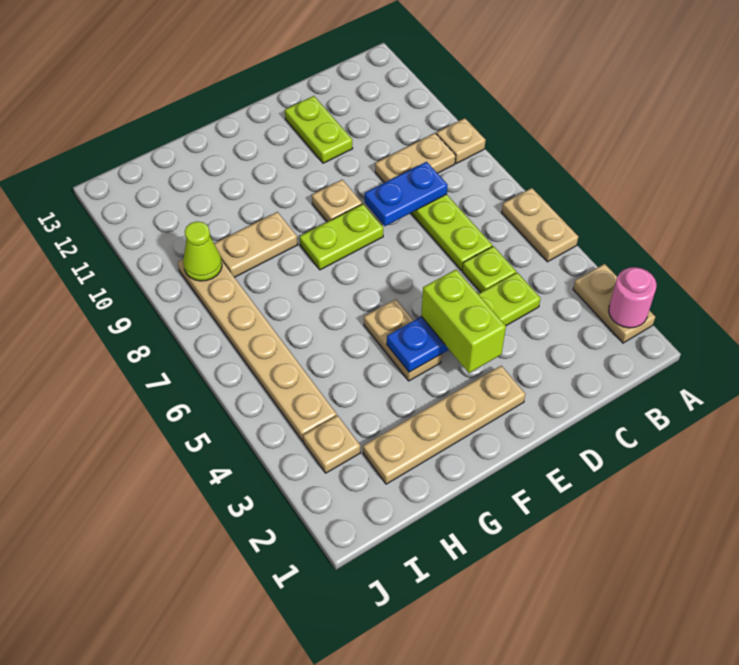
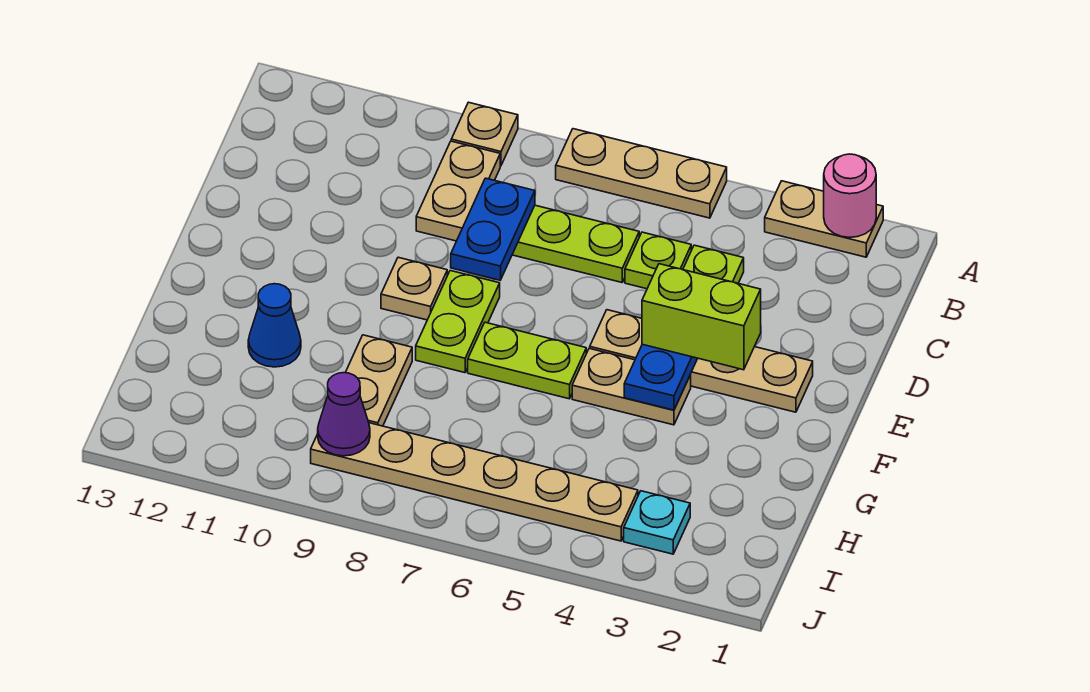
tan plate A5:A6 level 1 -> tan plate A5:A7 level 1
lime plate D11:D12 level 1 -> lime plate F6:F7 level 1
tan plate E2:H2 level 1 -> tan plate E2:E5 level 1
none -> blue cone G11 level 1
tan plate I3 level 1 -> cyan plate I3 level 1
lime cone I9 level 2 -> purple cone I9 level 2

